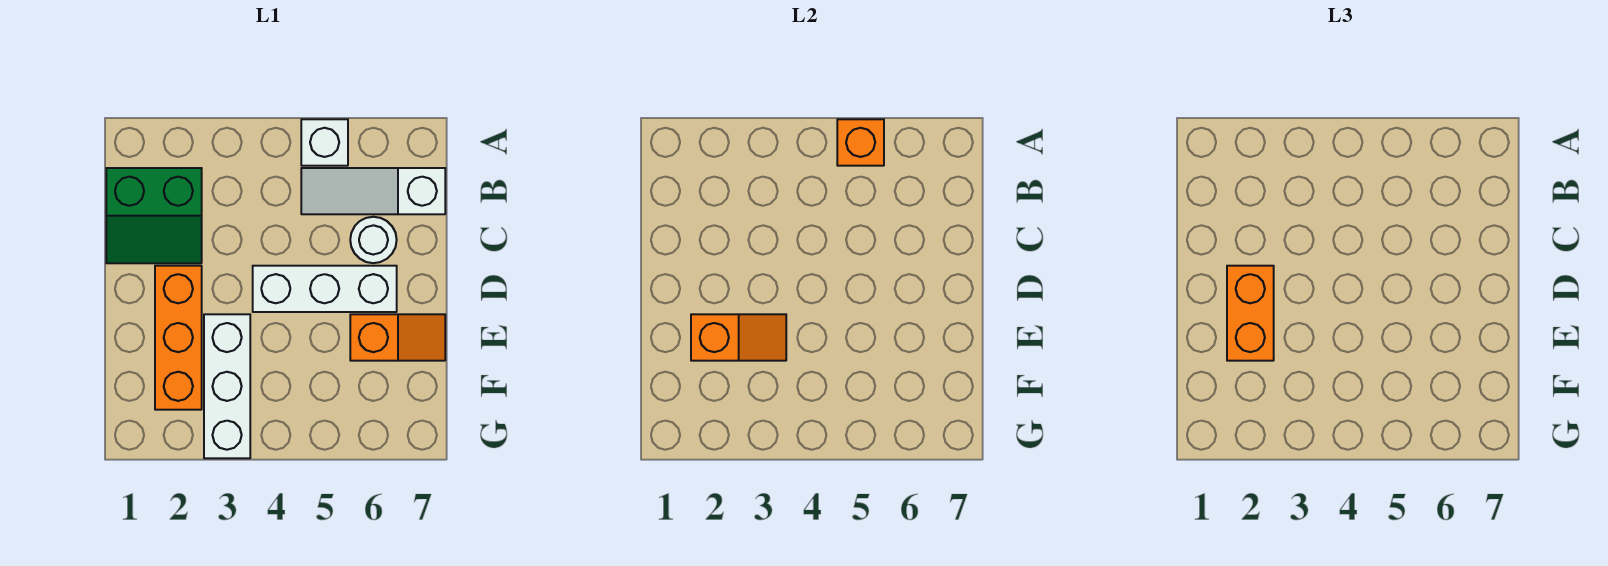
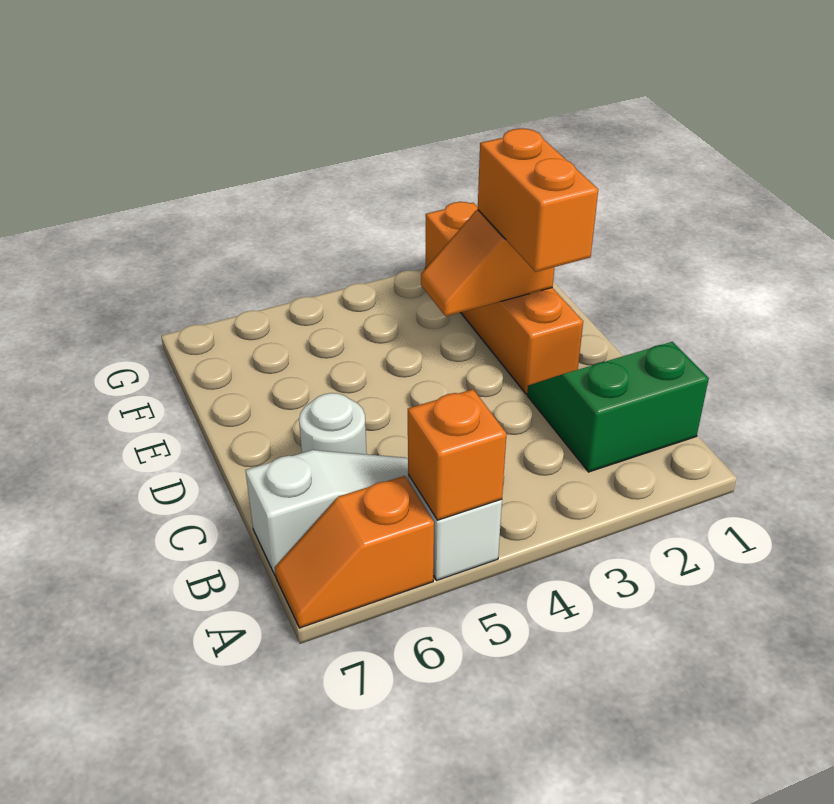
orange brick D2:F2 level 1 -> orange brick D2:G2 level 1
white brick D4:D6 level 1 -> none
white brick E3:G3 level 1 -> none
orange slope E6:E7 level 1 top 6 -> orange slope A6:A7 level 1 top 6

